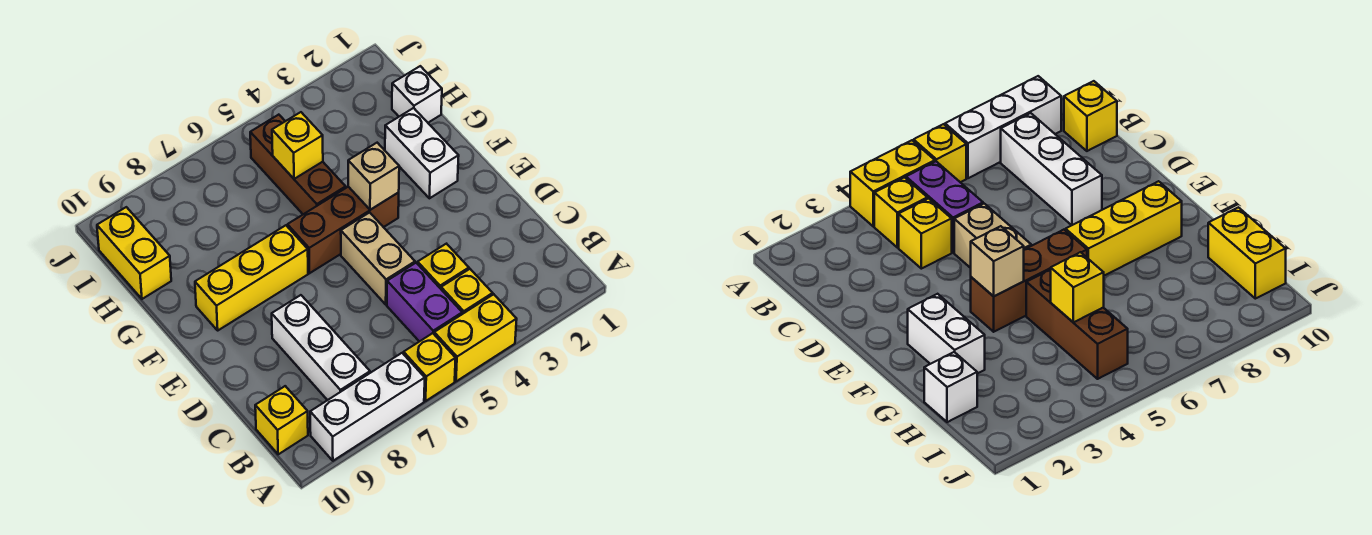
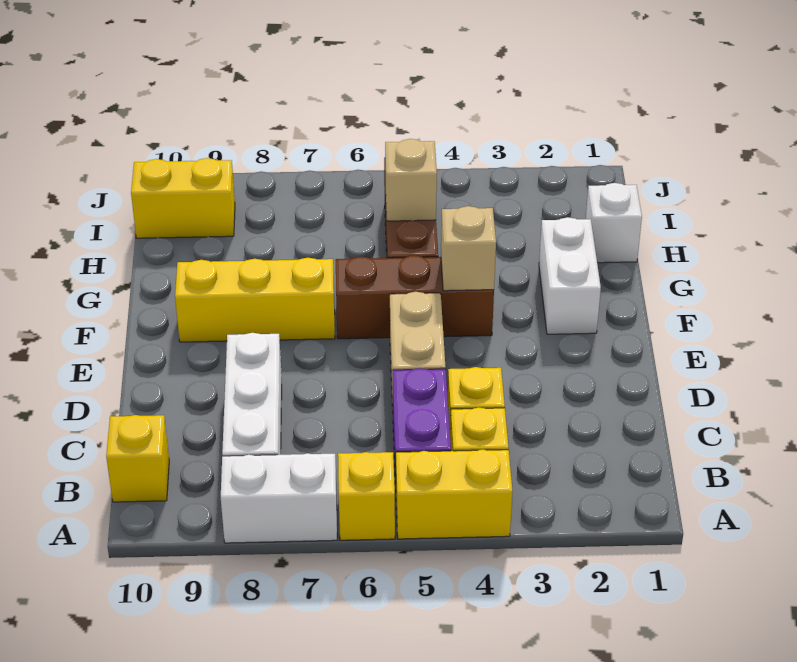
white brick A7:A9 level 1 -> white brick A7:A8 level 1
yellow brick H5 level 2 -> tan brick H5 level 2
yellow brick H10:I10 level 1 -> yellow brick I9:I10 level 1

